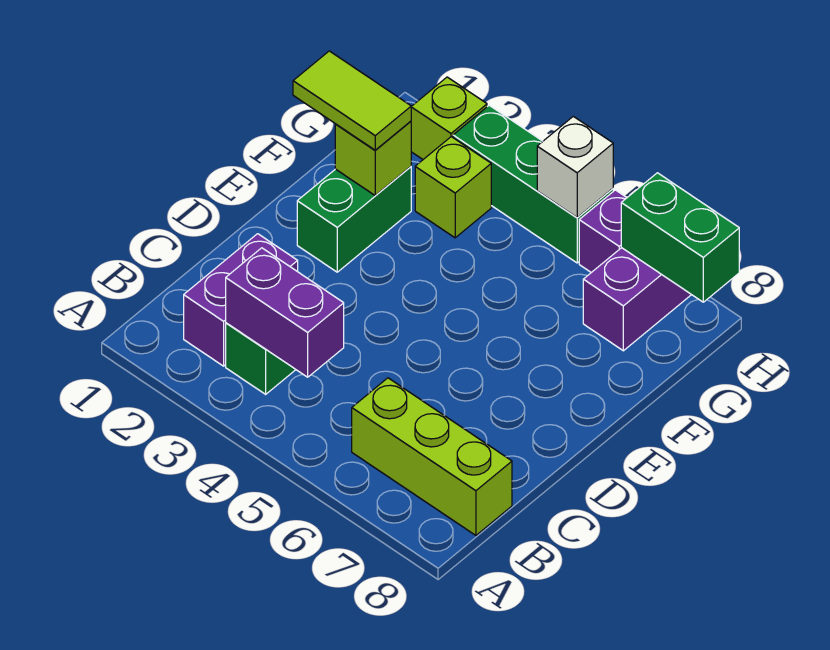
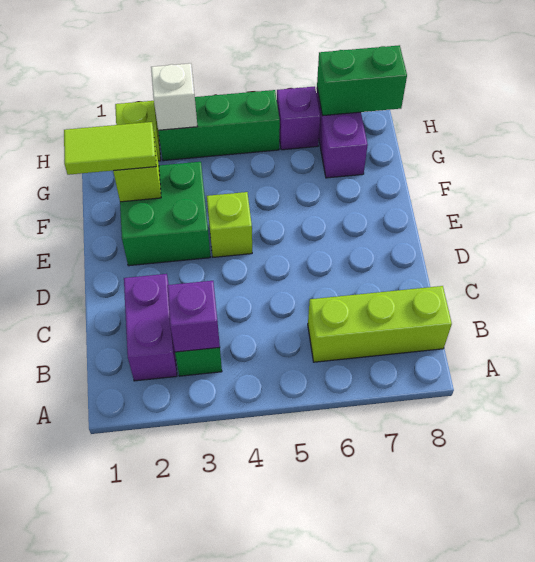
purple brick B3:B4 level 2 -> purple brick B3 level 2
green brick E2:F2 level 1 -> green brick E2:F3 level 1
lime brick G3 level 1 -> lime brick E4 level 1
white brick H5 level 2 -> white brick H3 level 2

